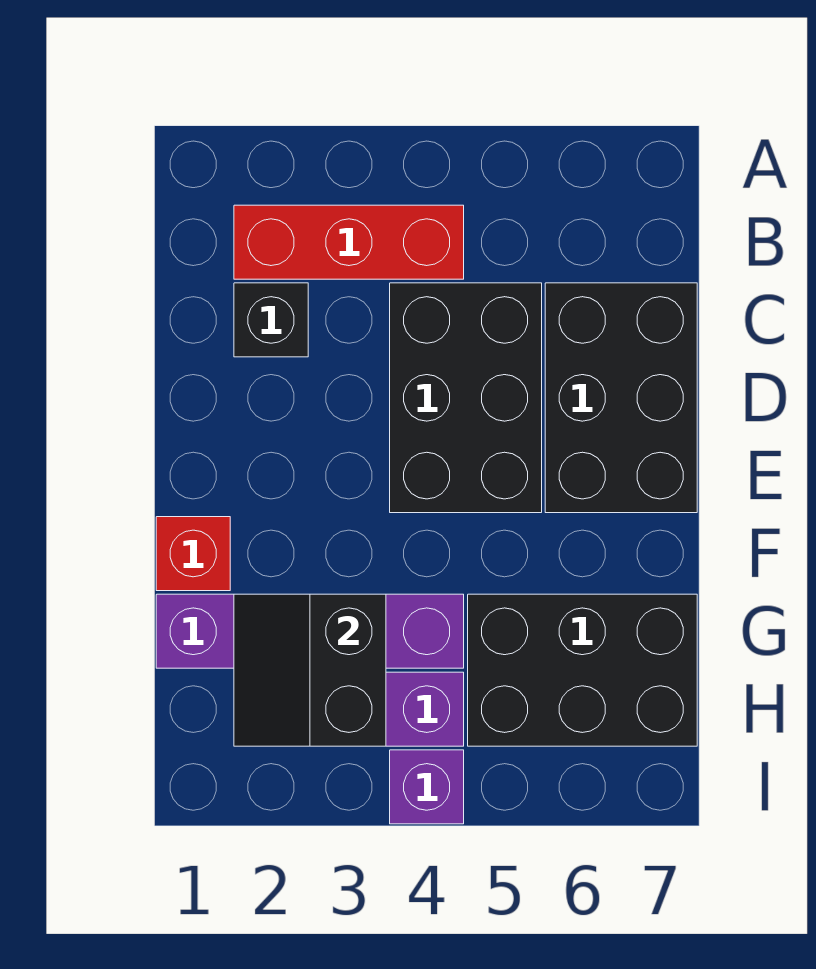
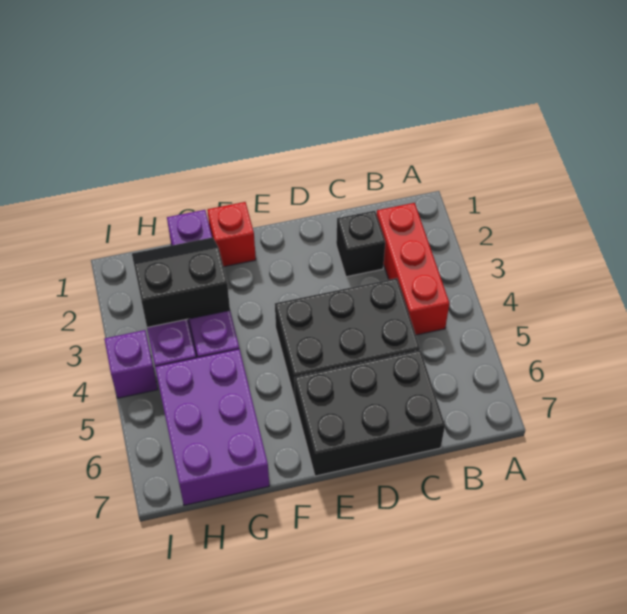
black brick G5:H7 level 1 -> purple brick G5:H7 level 1

